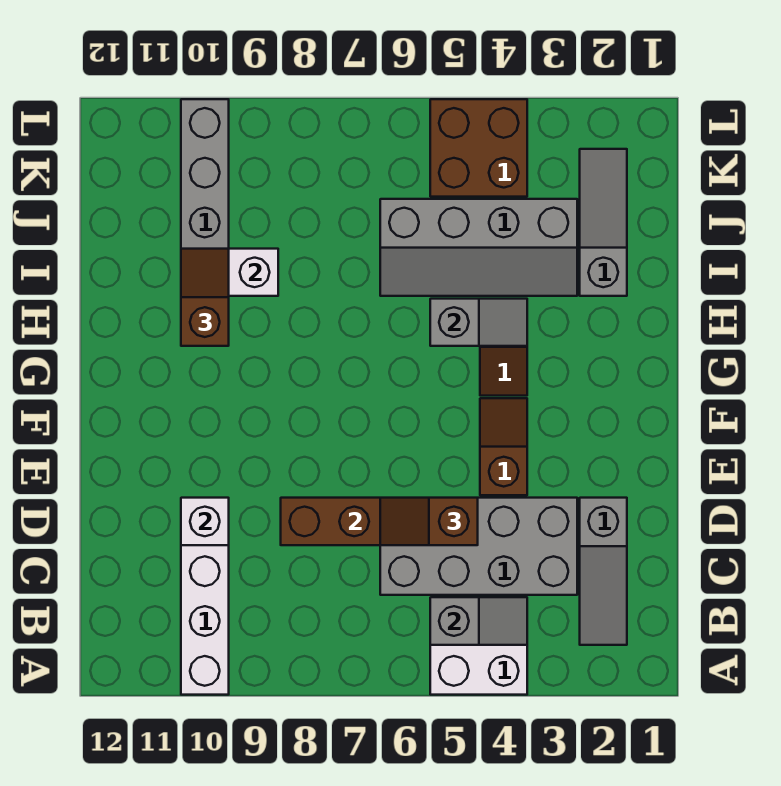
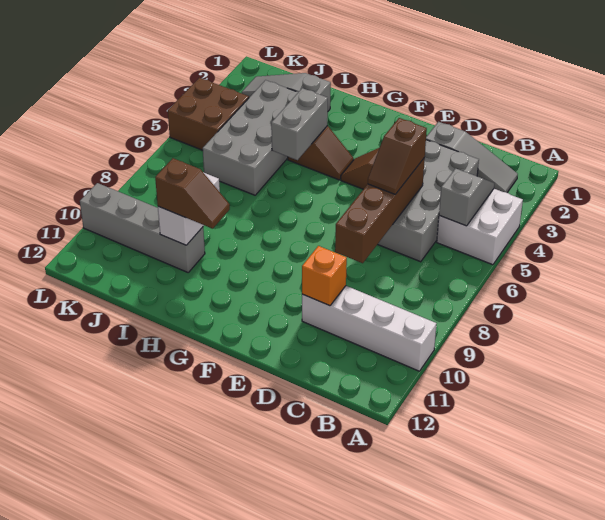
white brick D10 level 2 -> orange brick D10 level 2
grey slope H4:H5 level 2 top 5 -> grey brick H4:H5 level 2
brown slope H10:I10 level 3 top H -> brown slope H10:I10 level 3 top I
grey slope I3:J6 level 1 top J -> grey brick I3:J6 level 1

